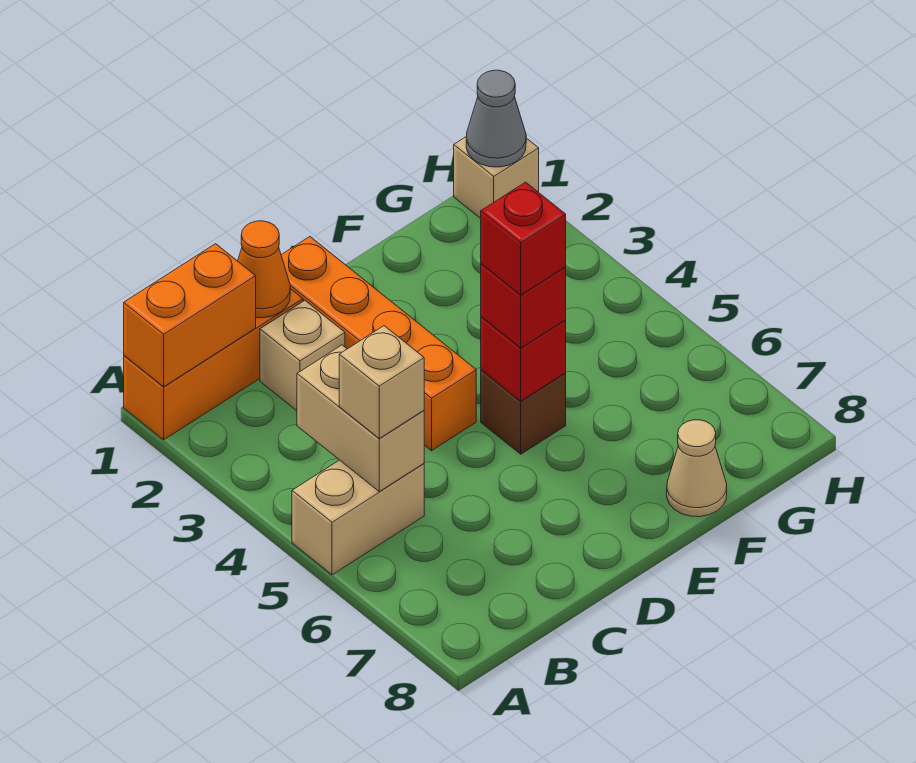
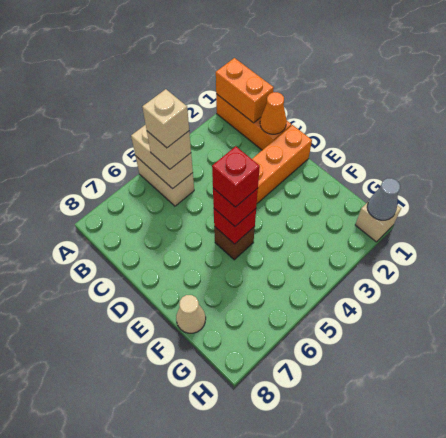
tan brick B4:B5 level 2 -> tan brick A5:B5 level 2
tan brick C2 level 1 -> tan brick B5 level 4

